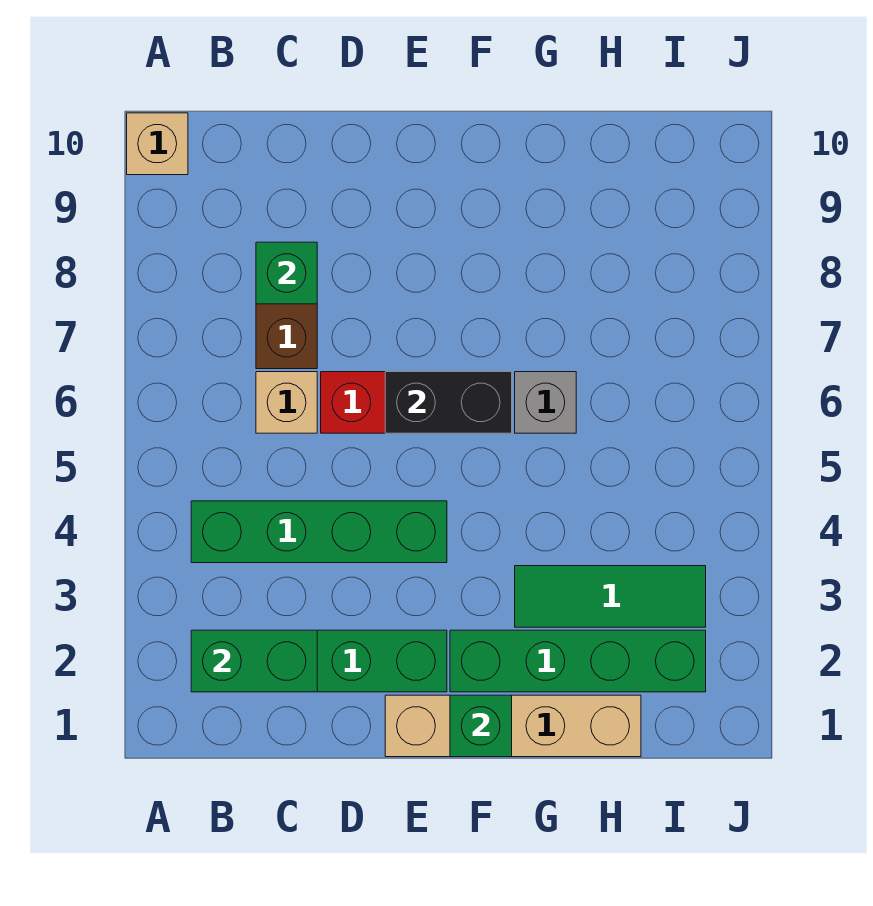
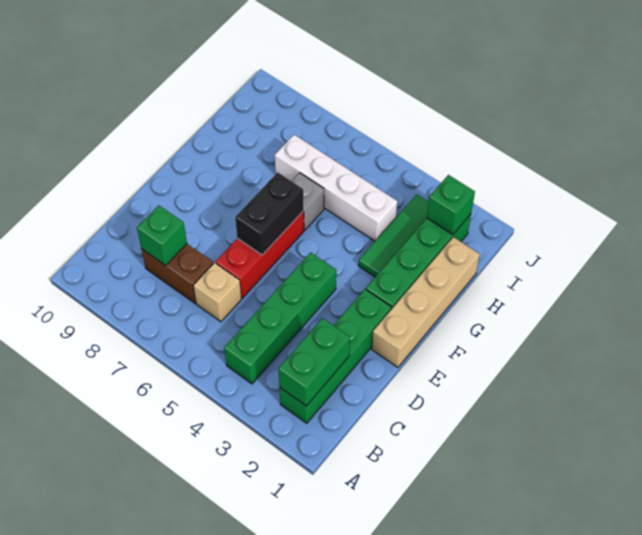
tan brick A10 level 1 -> none
green brick F1 level 2 -> green brick I2 level 2
none -> white brick H4:H7 level 1

